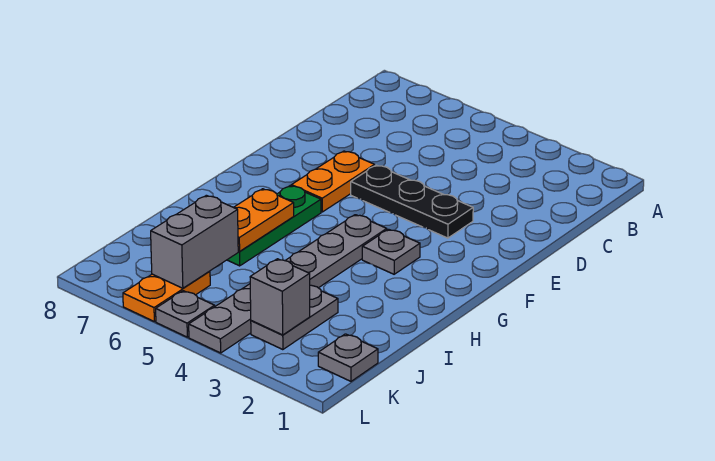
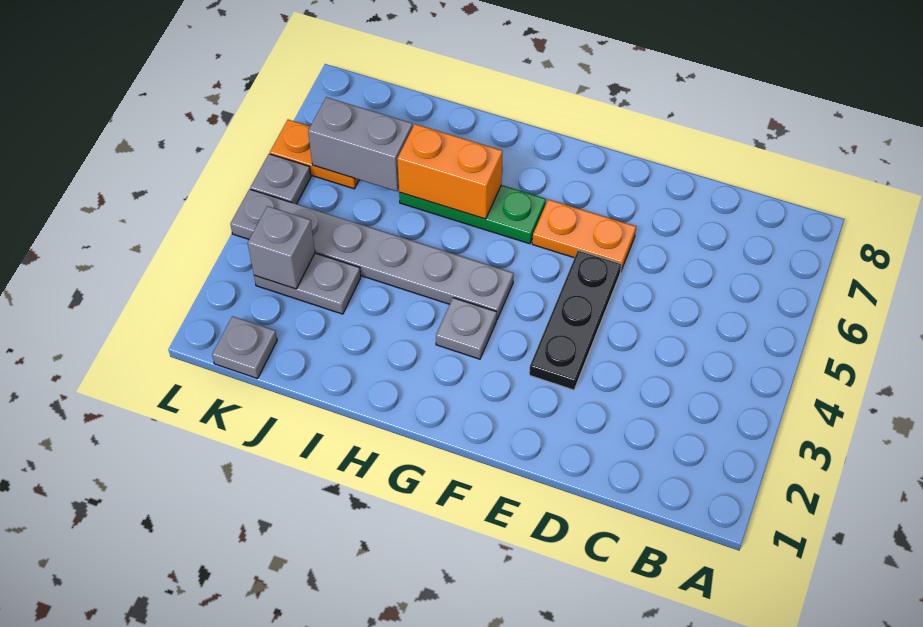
orange plate H6:I6 level 2 -> orange brick H6:I6 level 2

